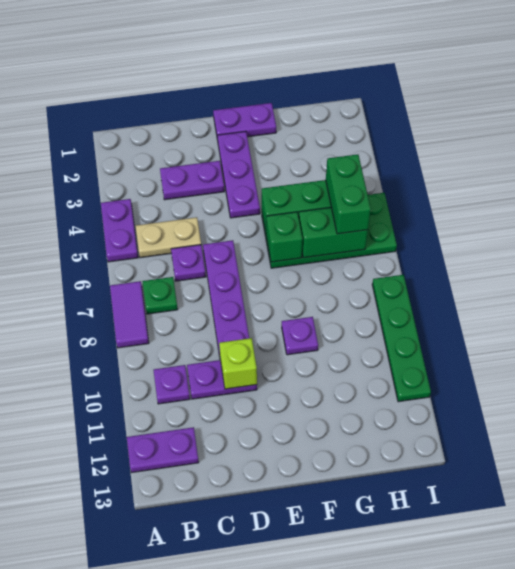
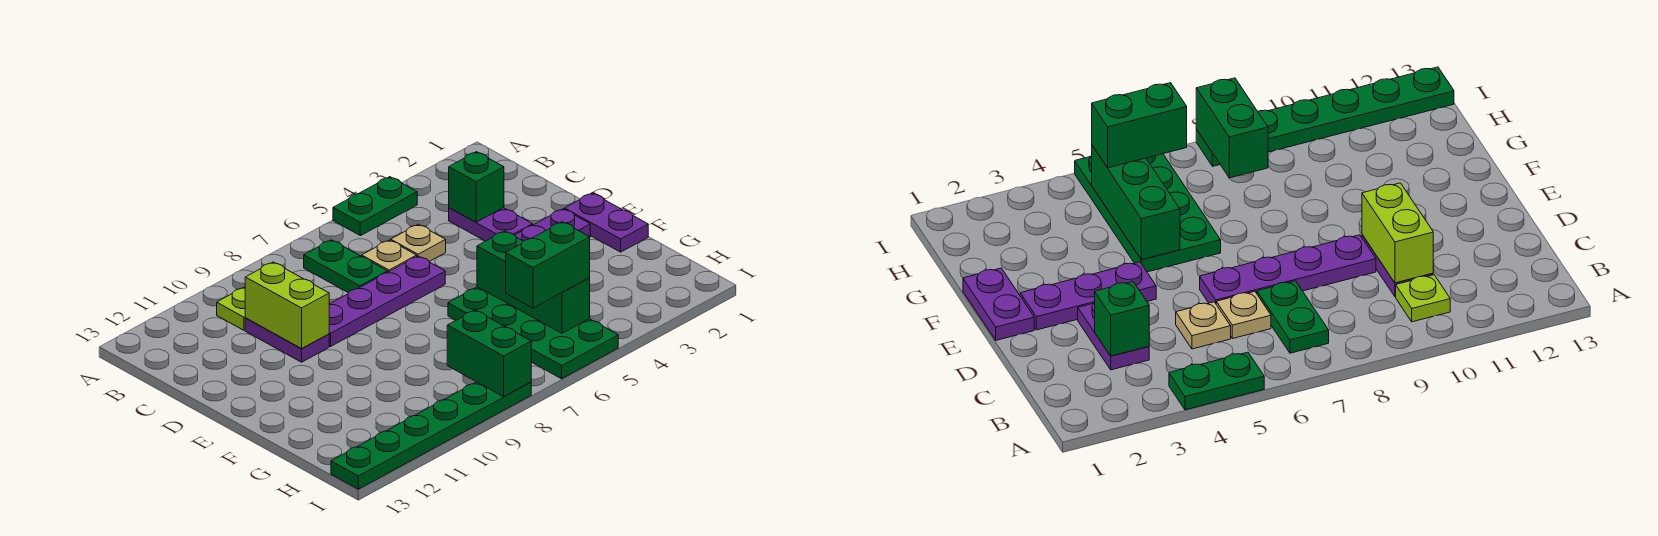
purple plate A4:A5 level 1 -> green plate A4:A5 level 1
purple tile A7:A8 level 1 -> none
purple plate A12:B12 level 1 -> none
tan plate B5:C5 level 1 -> tan plate C5 level 1
green plate B7 level 1 -> green plate B7:C7 level 1
purple plate B10 level 1 -> lime plate B10 level 1
purple plate C6 level 1 -> tan plate C6 level 1
lime brick D10 level 2 -> lime brick C10:D10 level 2
green brick F6 level 2 -> green brick C3 level 2
purple plate F9 level 1 -> none
green brick G6:H6 level 2 -> green brick H8:I8 level 2
green plate I8:I11 level 1 -> green plate I8:I13 level 1

